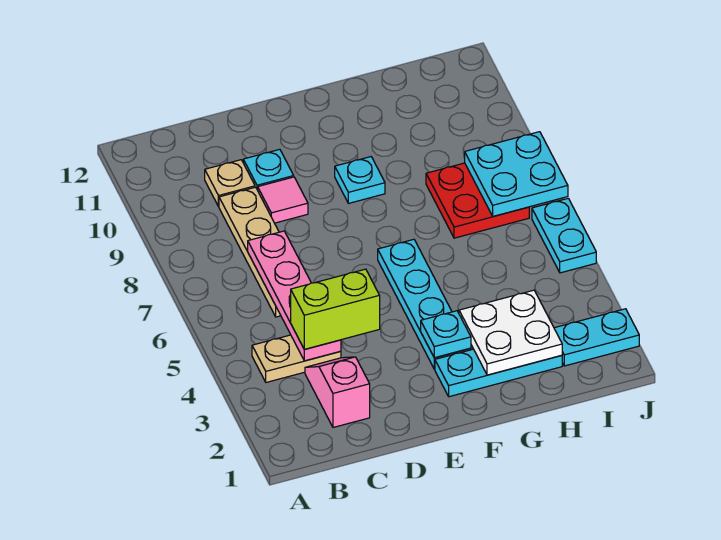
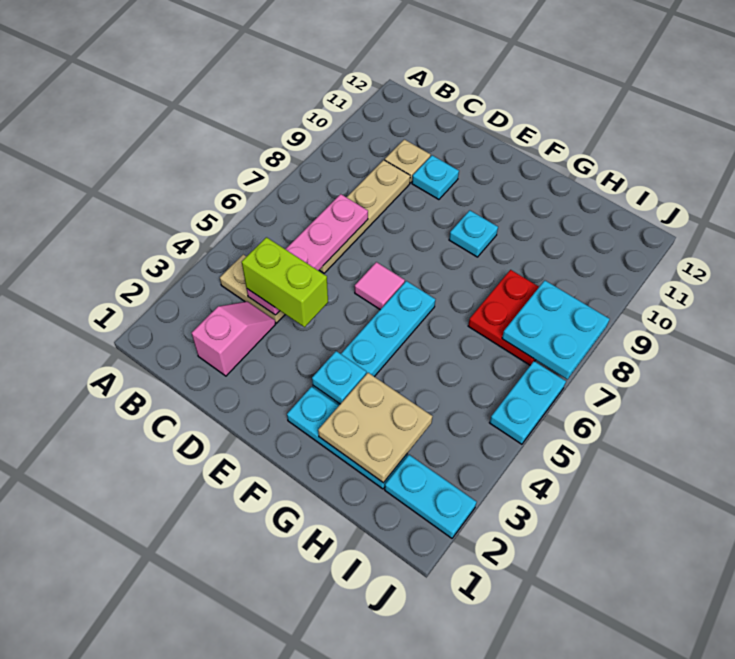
pink tile D9 level 1 -> pink tile E6 level 1
white plate G2:H3 level 2 -> tan plate G2:H3 level 2

